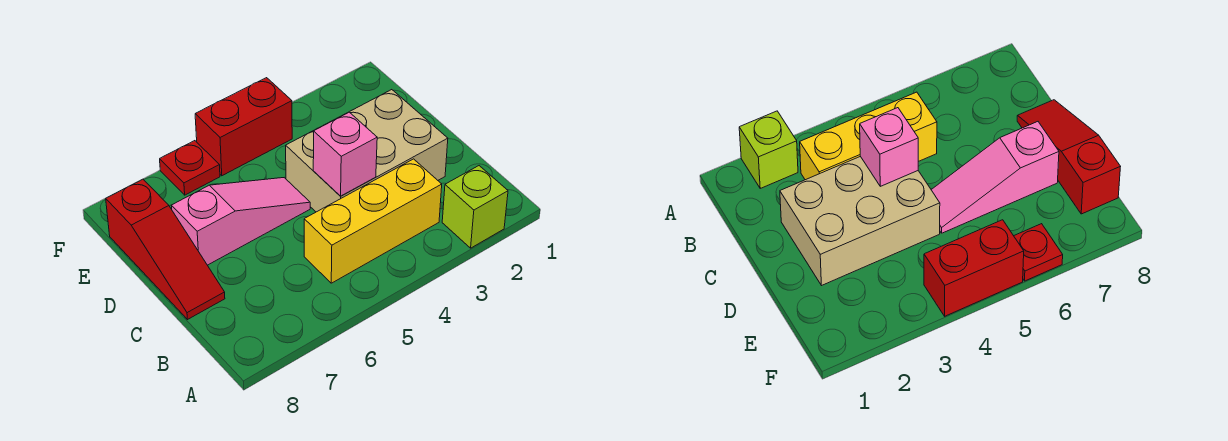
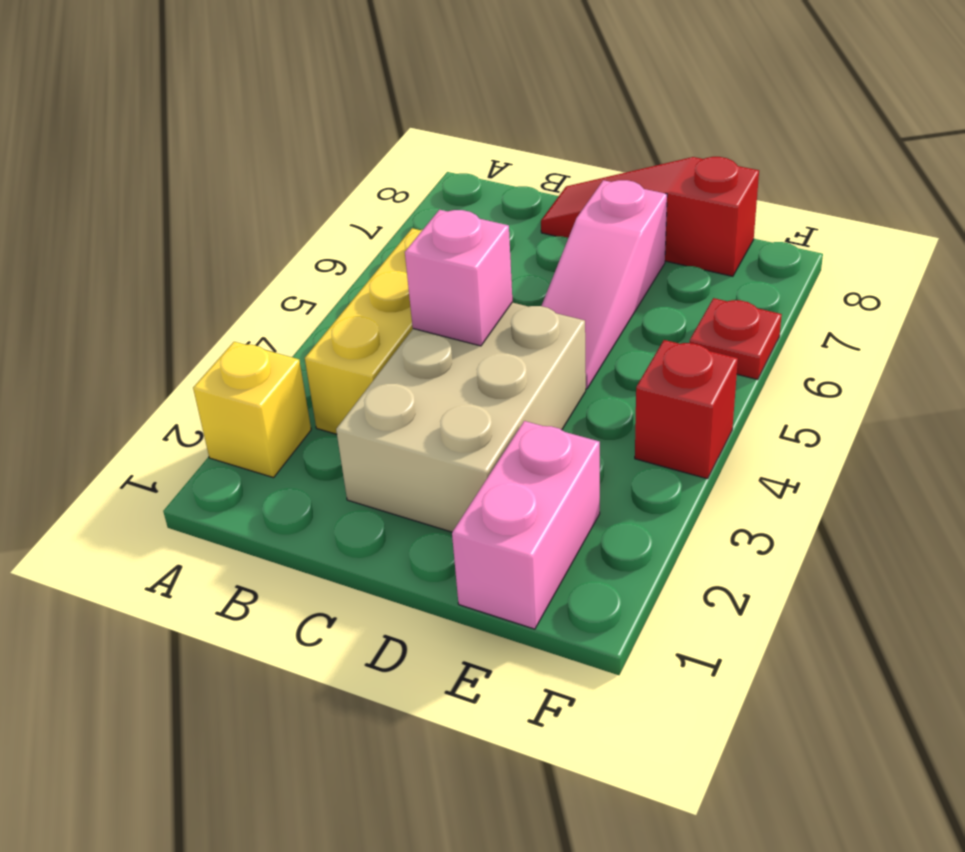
lime brick A2 level 1 -> yellow brick A2 level 1
none -> pink brick E1:E2 level 1
red brick F4:F5 level 1 -> red brick F4 level 1

